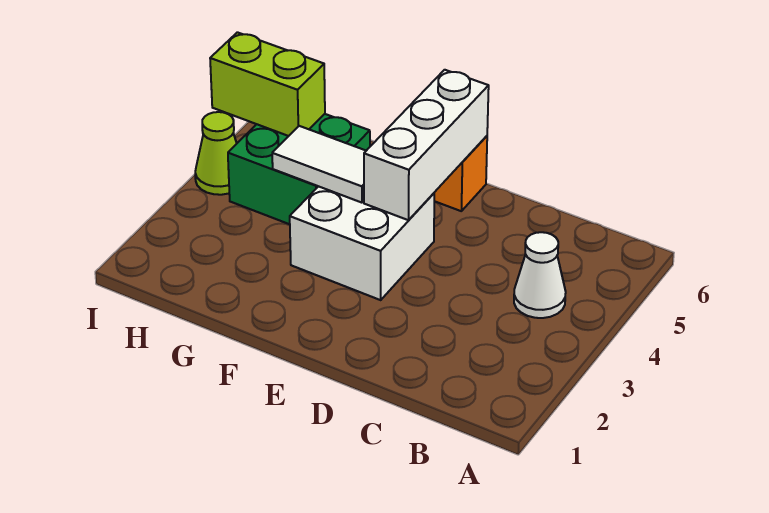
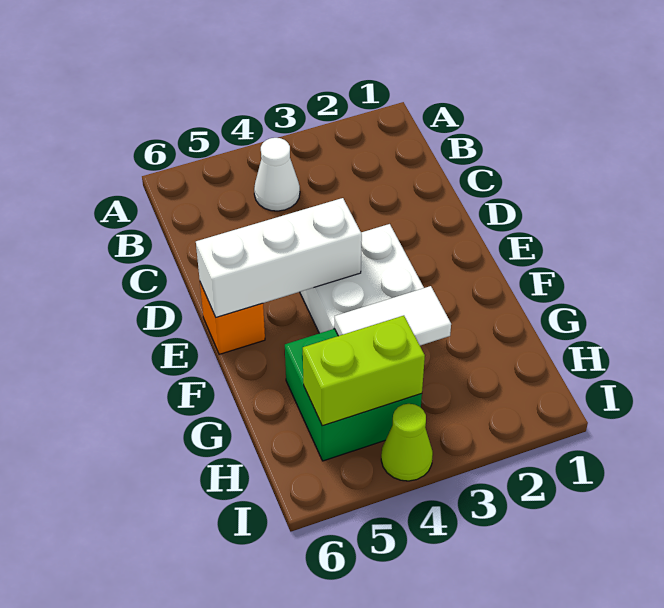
white tile F4:G4 level 2 -> white tile G3:G4 level 2
lime brick H5:I5 level 2 -> lime brick H4:H5 level 2

